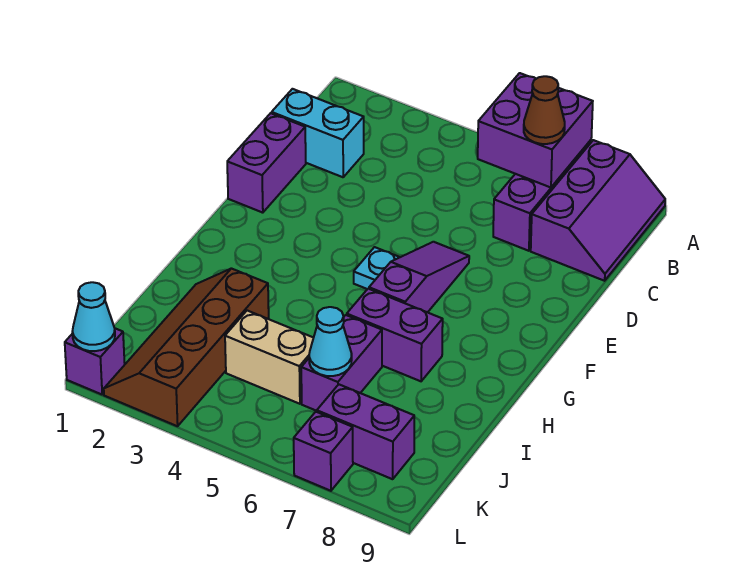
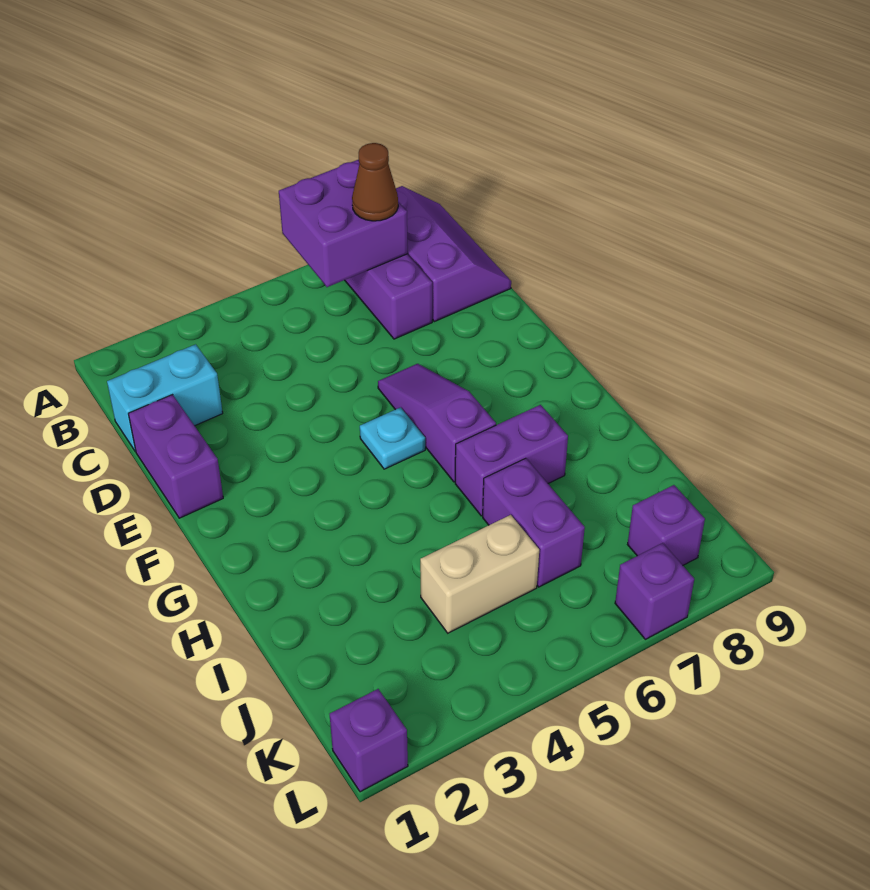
brown slope I2:L3 level 1 top 3 -> none
cyan cone J6 level 2 -> none
purple brick K7:K8 level 1 -> purple brick K8 level 1
cyan cone L1 level 2 -> none

